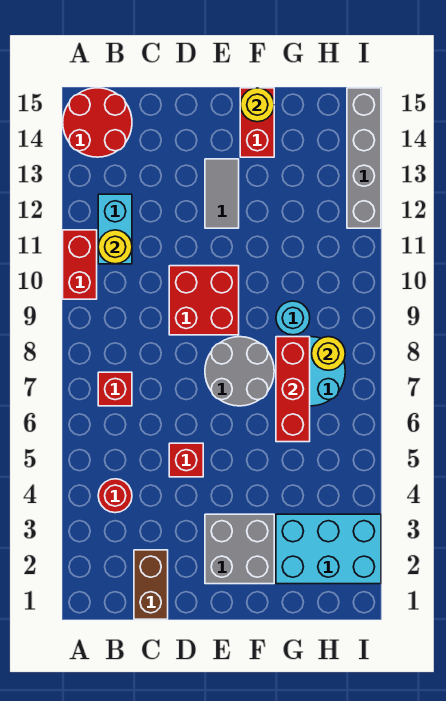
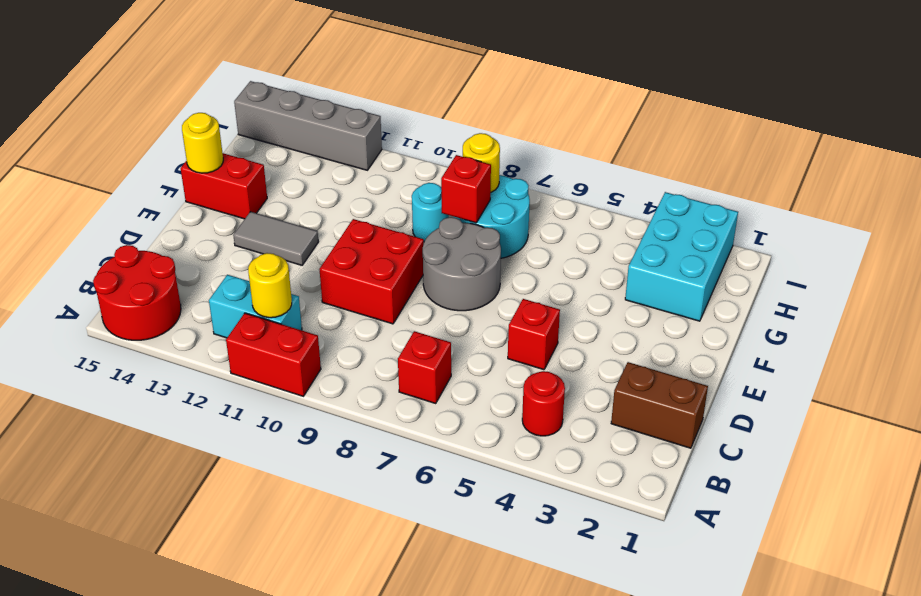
grey brick E2:F3 level 1 -> none
red brick G6:G8 level 2 -> red brick G8 level 2

